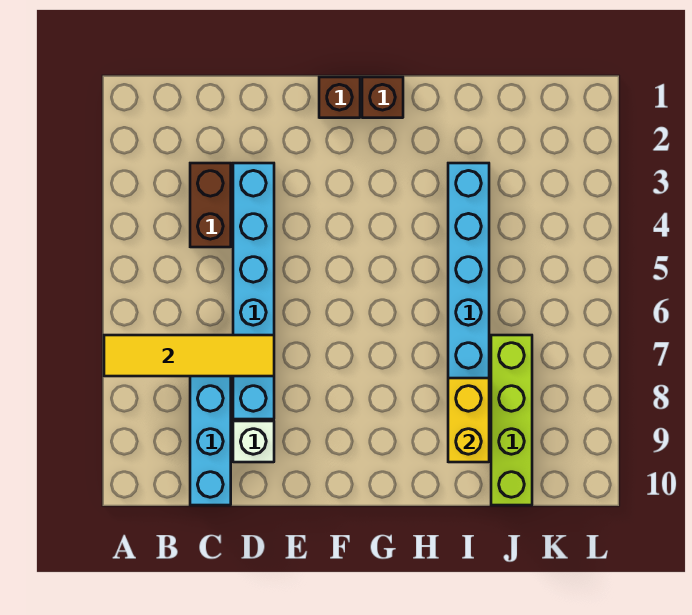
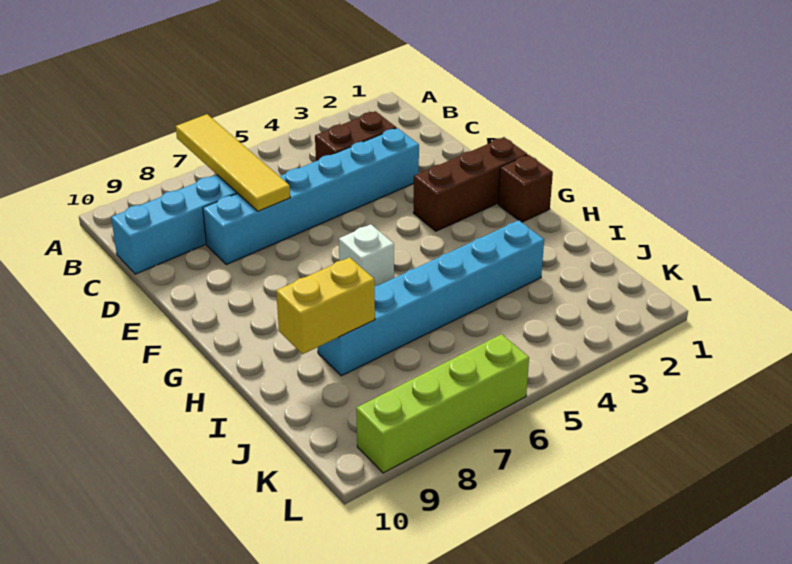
white brick D9 level 1 -> white brick G6 level 1
brown brick F1 level 1 -> brown brick F1:F3 level 1
lime brick J7:J10 level 1 -> lime brick L6:L9 level 1

